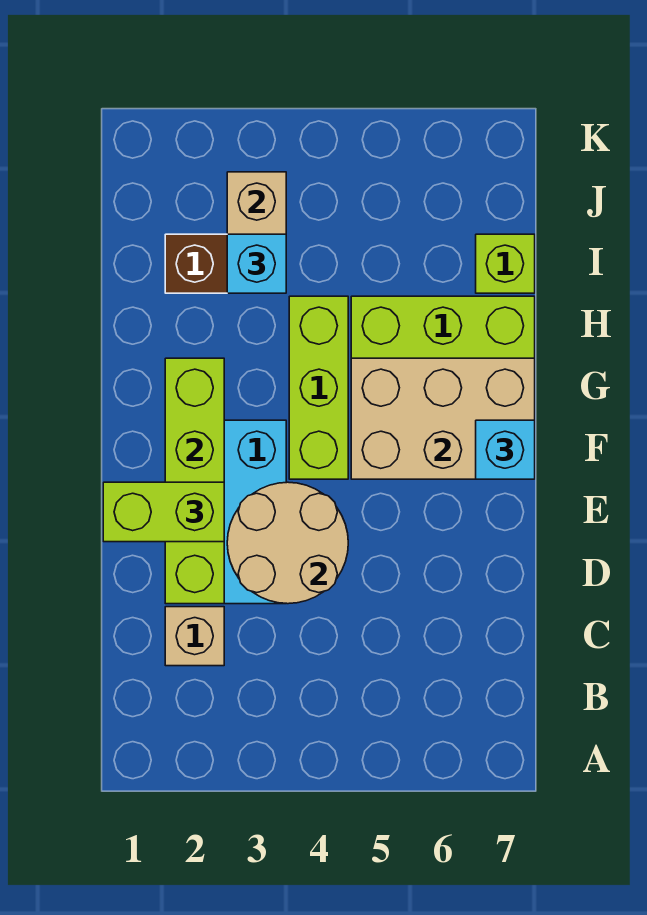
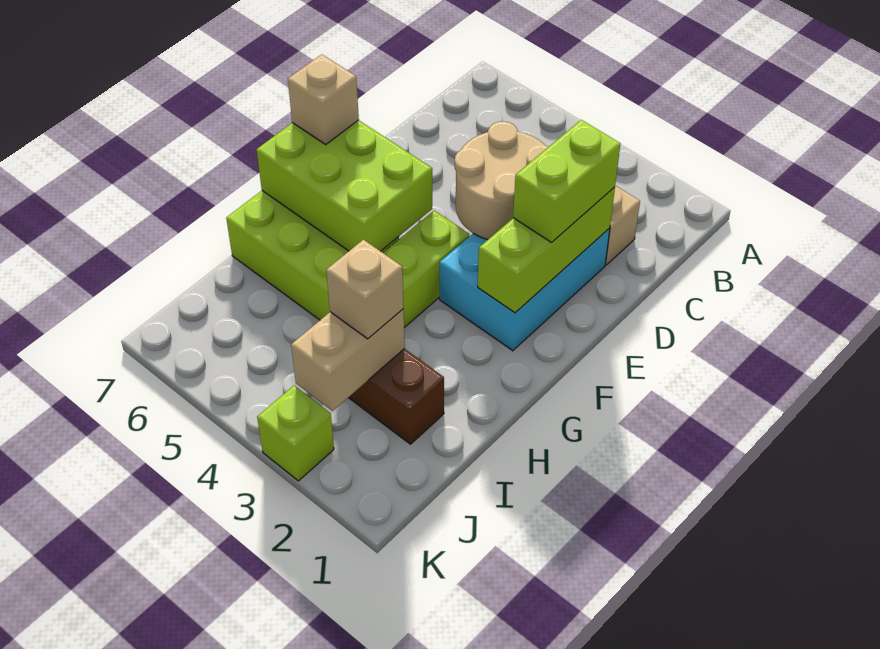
lime brick D2:G2 level 2 -> lime brick D2:F2 level 2
lime brick E1:E2 level 3 -> lime brick D2:E2 level 3
tan brick F5:G7 level 2 -> lime brick F5:G7 level 2
cyan brick F7 level 3 -> tan brick F7 level 3
cyan brick I3 level 3 -> tan brick I3 level 3
lime brick I7 level 1 -> lime brick K3 level 1

